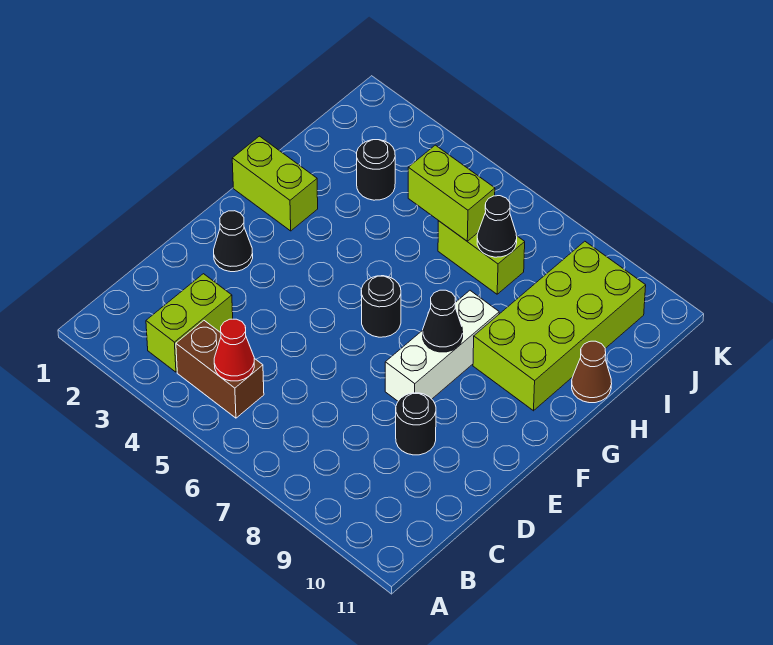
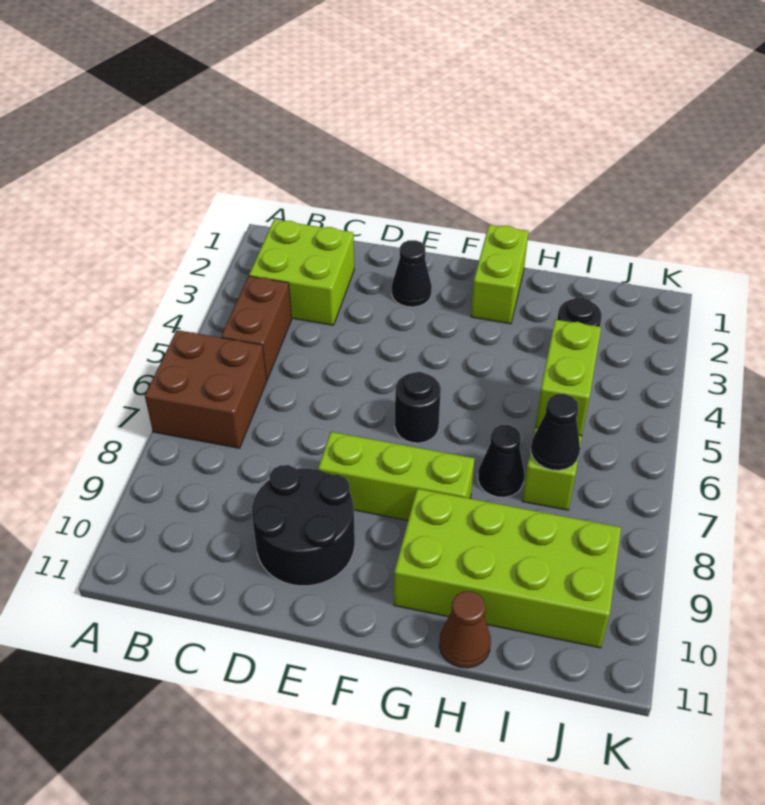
none -> brown brick A6:B7 level 1
lime brick B3:C3 level 1 -> lime brick B2:C3 level 1
red cone B5 level 2 -> none
black round brick D9 level 1 -> black round brick D9:E10 level 1
white brick E8:G8 level 1 -> lime brick E8:G8 level 1
black cone F8 level 2 -> black cone H7 level 1

